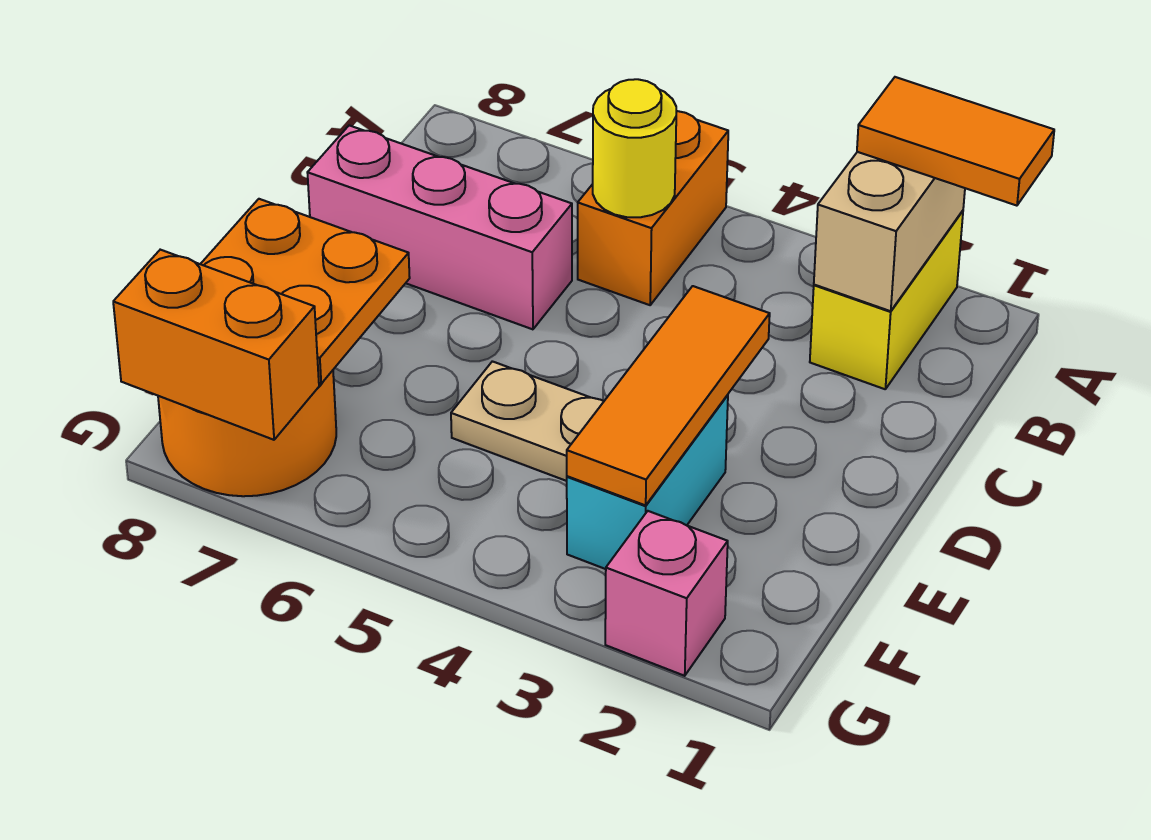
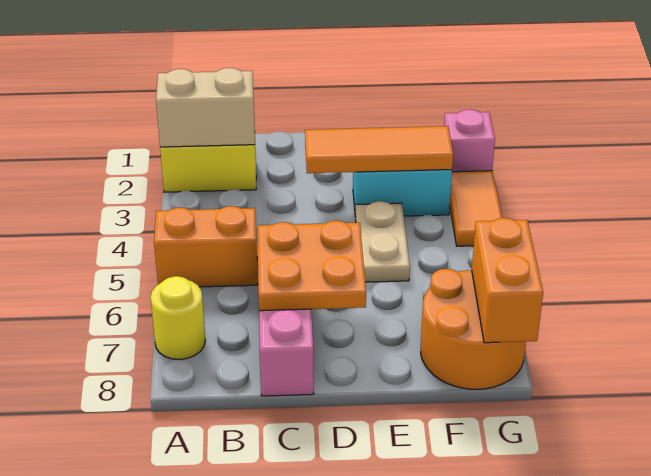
orange tile A1:A2 level 3 -> orange tile G3:G4 level 1
yellow round brick B5 level 2 -> yellow round brick A7 level 1
orange plate E7:F8 level 2 -> orange plate C6:D7 level 2

